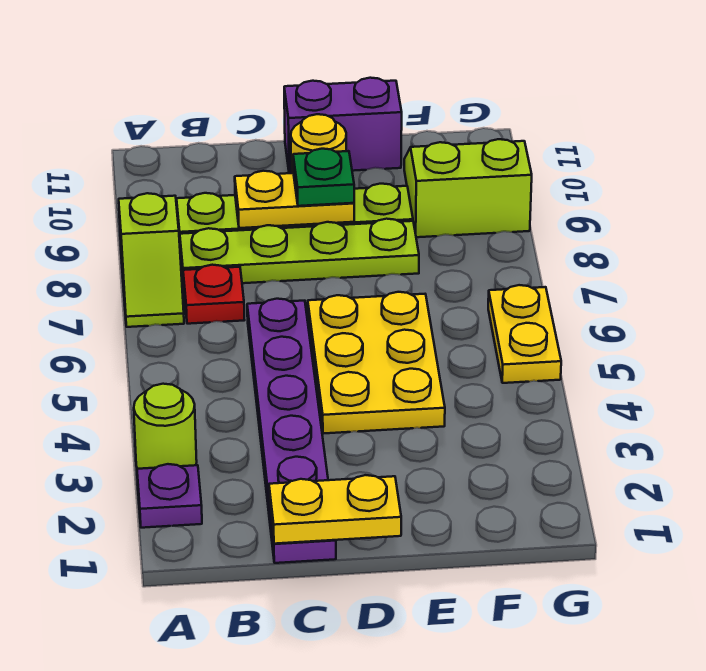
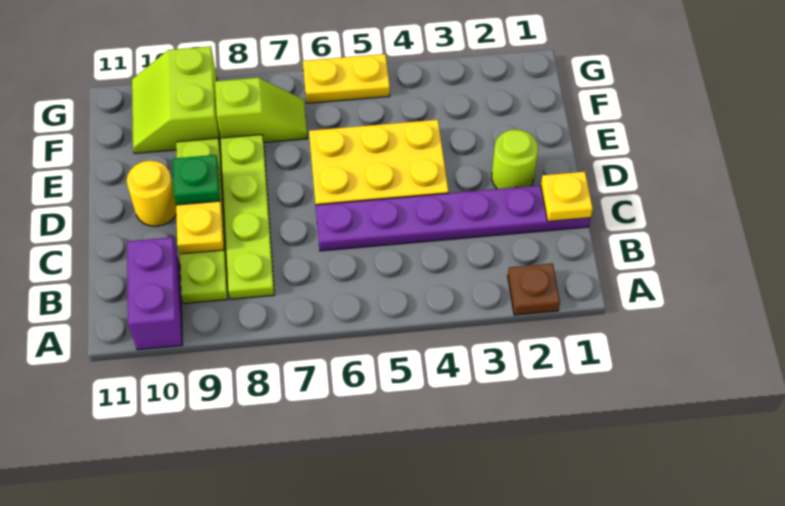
purple plate A2 level 1 -> brown plate A2 level 1
lime round brick A3 level 1 -> lime round brick D2 level 1
lime slope A7:A8 level 1 top 8 -> lime slope F7:F8 level 1 top 8
red plate B7 level 1 -> none
yellow plate C1:D1 level 2 -> yellow plate C1 level 2
purple brick D11:E11 level 1 -> purple brick A10:B10 level 1

